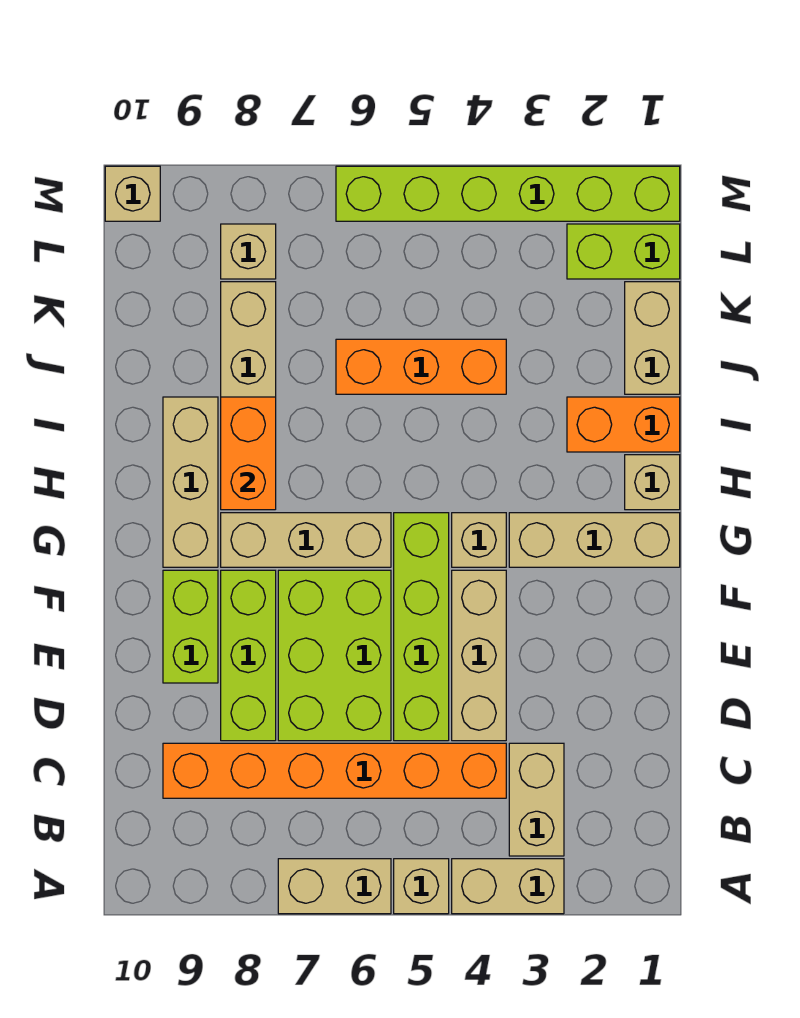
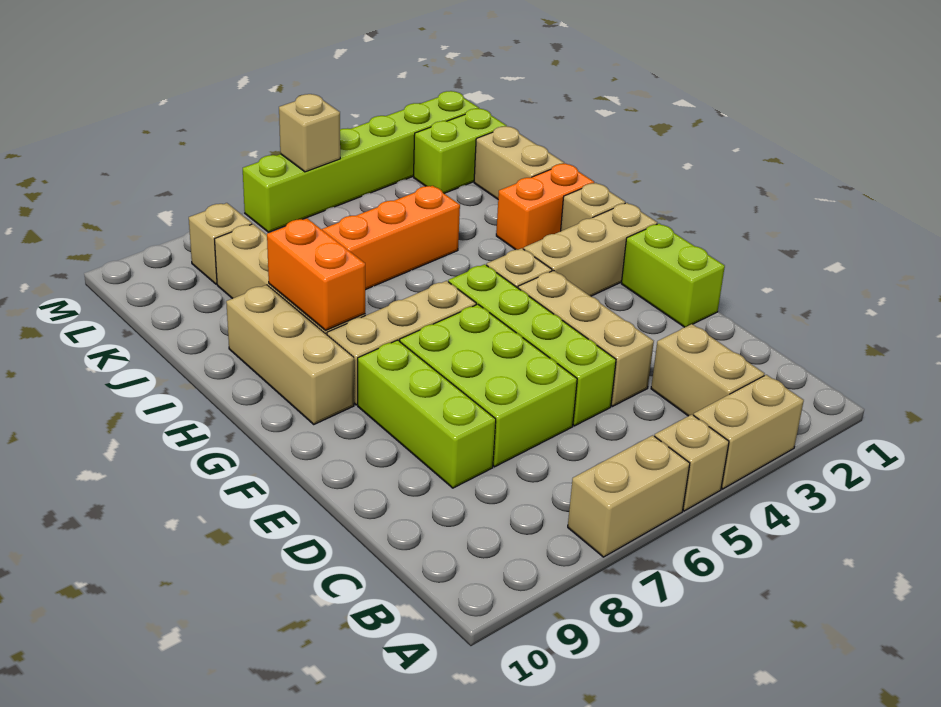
orange brick C4:C9 level 1 -> none
lime brick E9:F9 level 1 -> lime brick E1:F1 level 1
tan brick M10 level 1 -> tan brick M5 level 2

